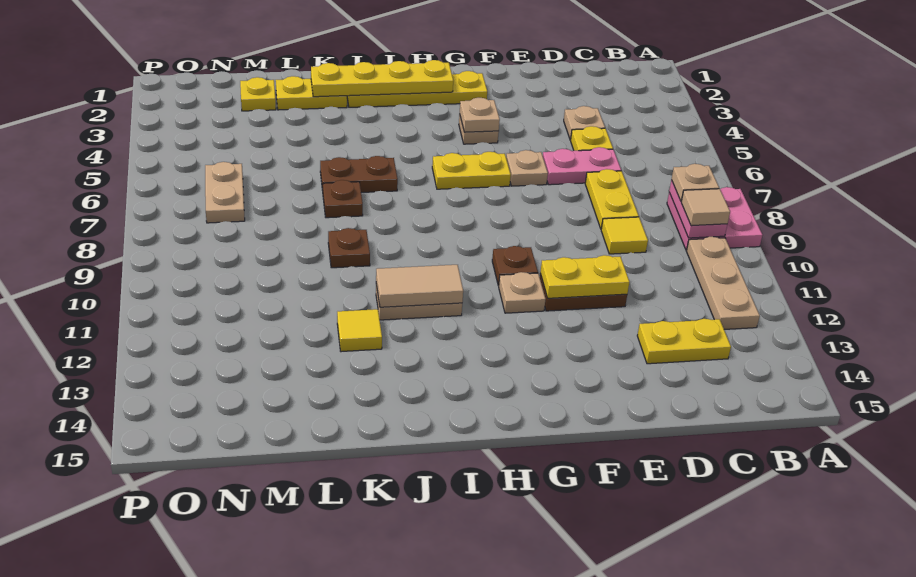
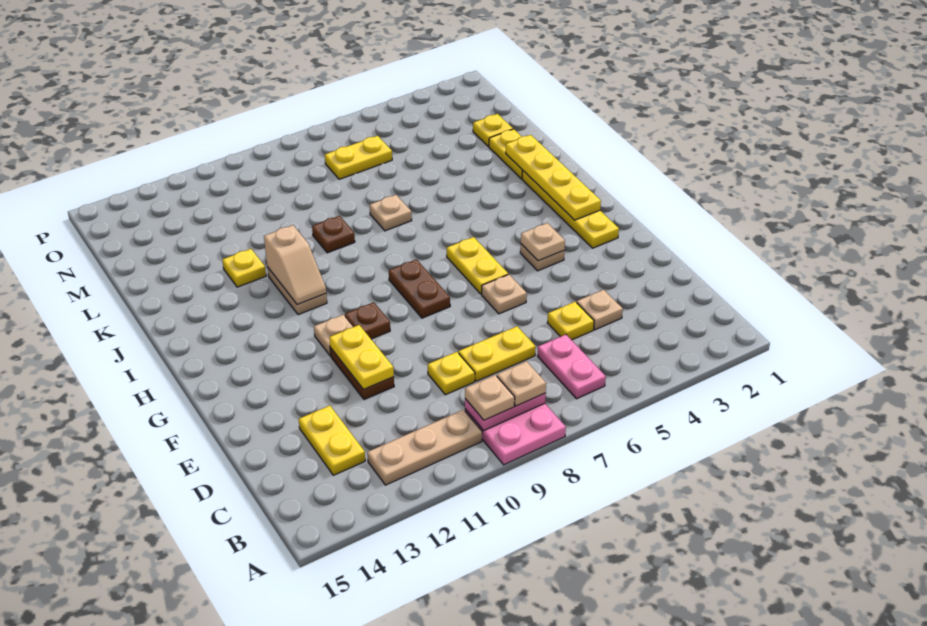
tan tile B9 level 3 -> tan plate B9 level 3
pink plate D6:E6 level 1 -> pink plate B6:C6 level 1
yellow tile D9 level 1 -> yellow plate D9 level 1
tan tile I11:J11 level 2 -> tan slope I11:J11 level 2 top J
brown plate J6:K6 level 1 -> brown plate G8:H8 level 1
brown plate K7 level 1 -> tan plate K7 level 1
yellow tile K12 level 1 -> yellow plate K12 level 1
tan plate N6:N7 level 1 -> yellow plate N6:N7 level 1

